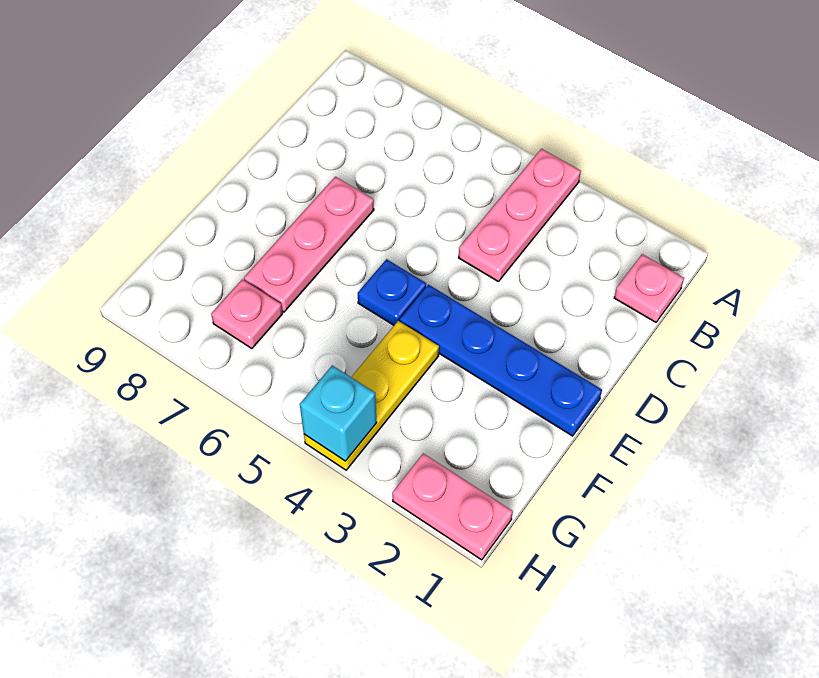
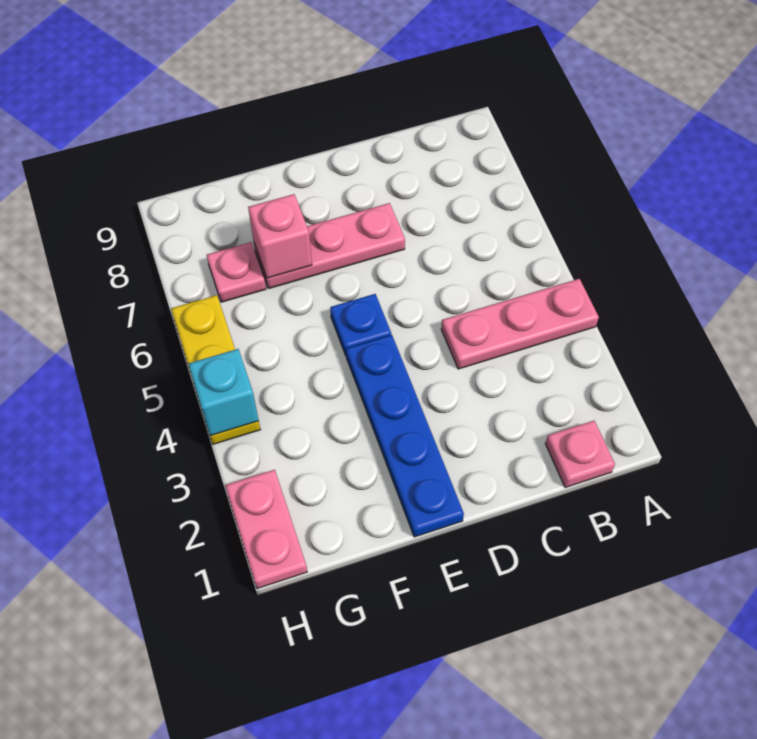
yellow plate F4:H4 level 1 -> yellow plate H4:H6 level 1
none -> pink brick F7 level 2

